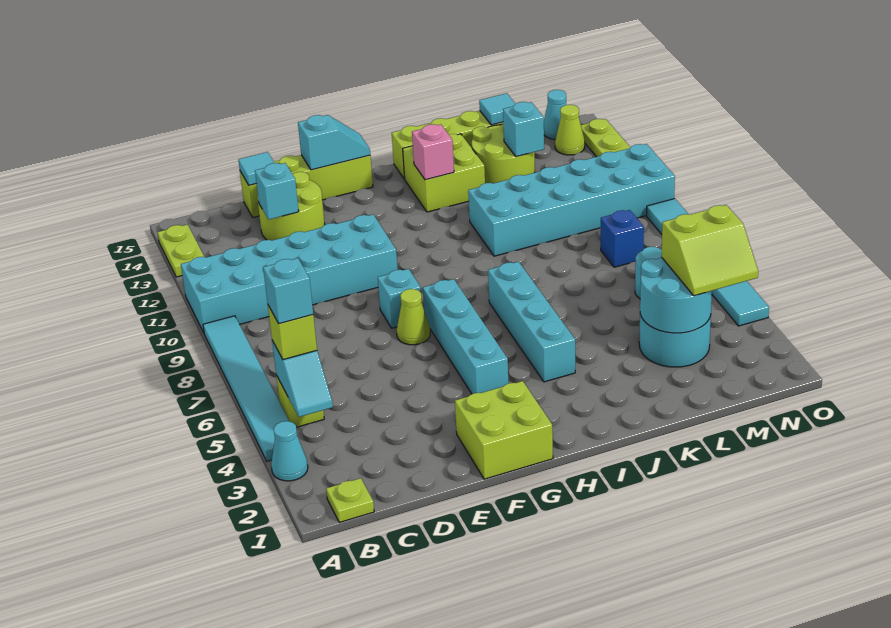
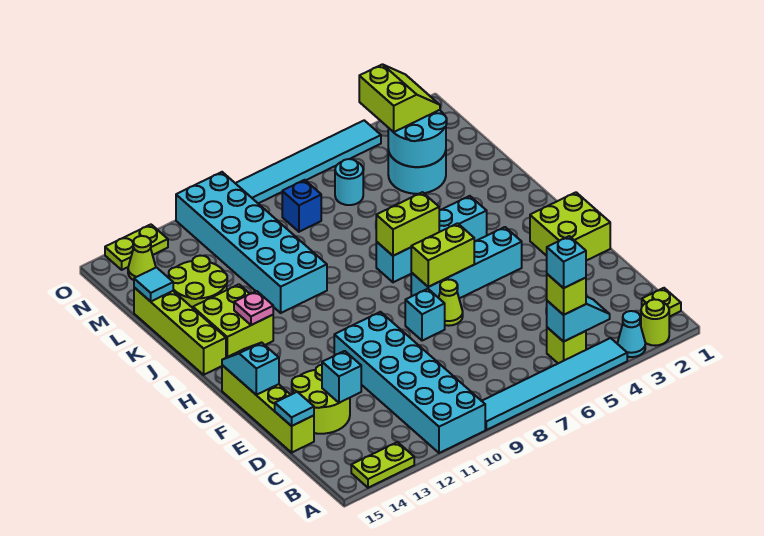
none -> lime round brick A2 level 1
none -> lime brick G6:G7 level 2
none -> lime brick I6:I7 level 2
pink brick I13 level 2 -> pink plate I13 level 2
cyan brick L13 level 2 -> none
cyan cone N15 level 1 -> none

